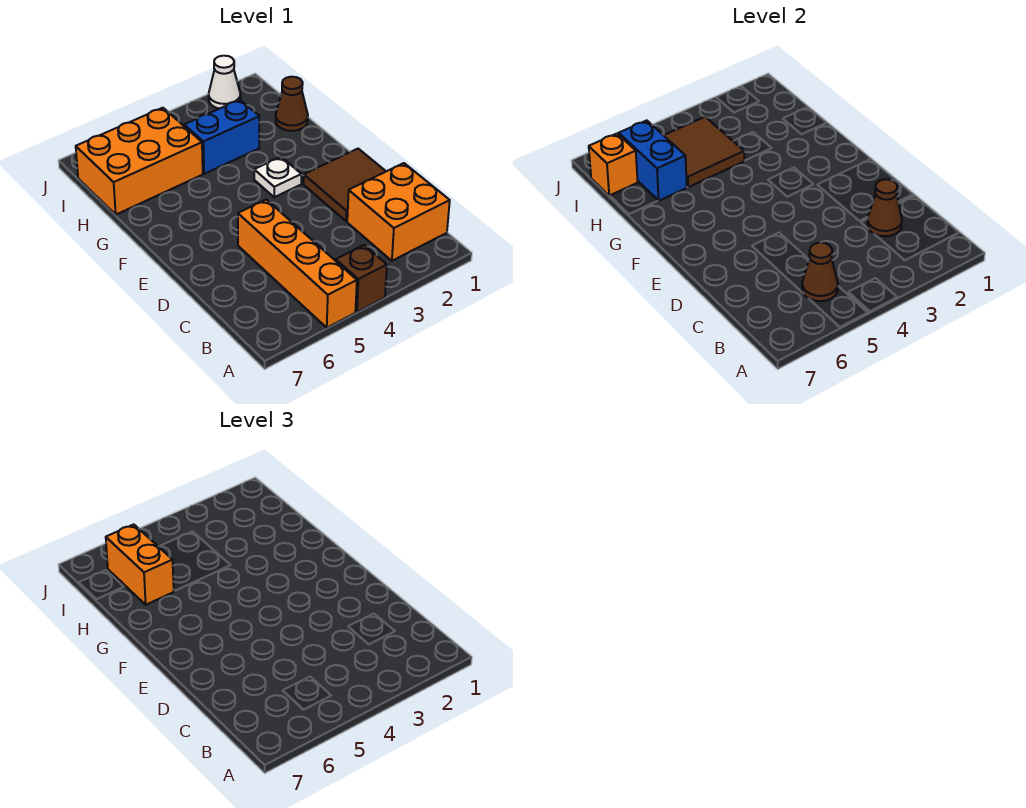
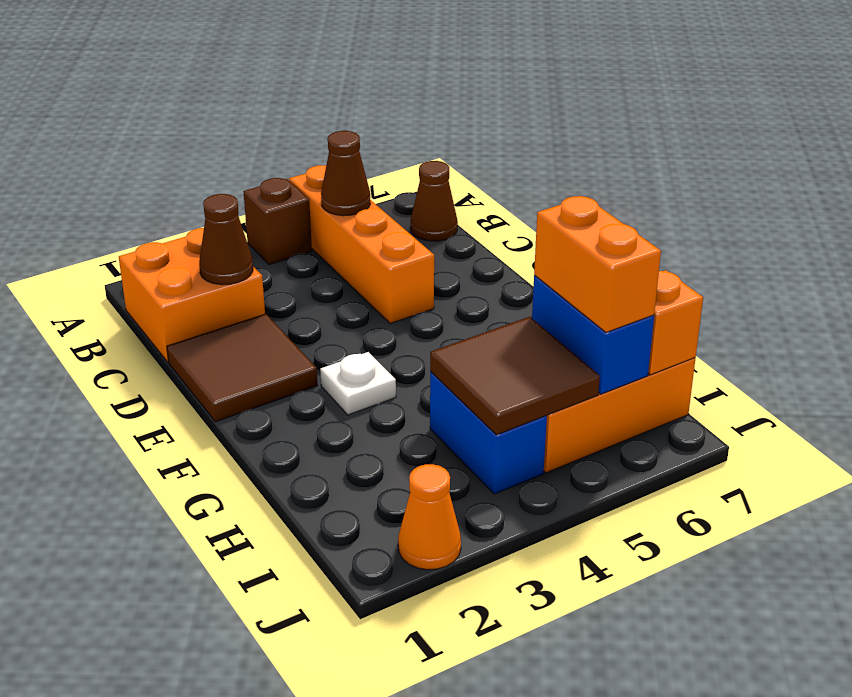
brown cone H1 level 1 -> brown cone B7 level 1
blue brick H3:H4 level 1 -> blue brick H4:I4 level 1
white cone J2 level 1 -> orange cone J2 level 1

